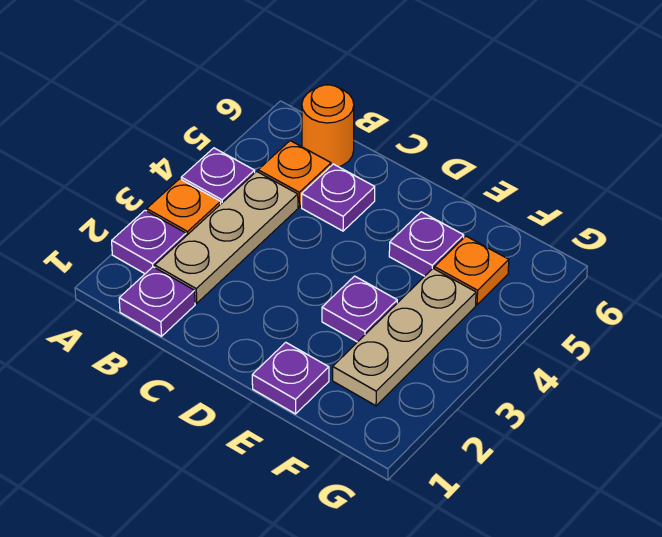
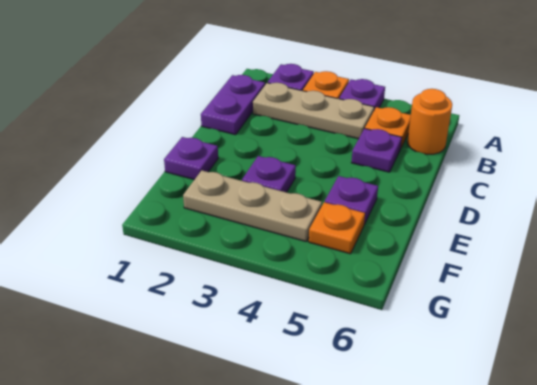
purple plate B1 level 1 -> purple plate B1:C1 level 1

